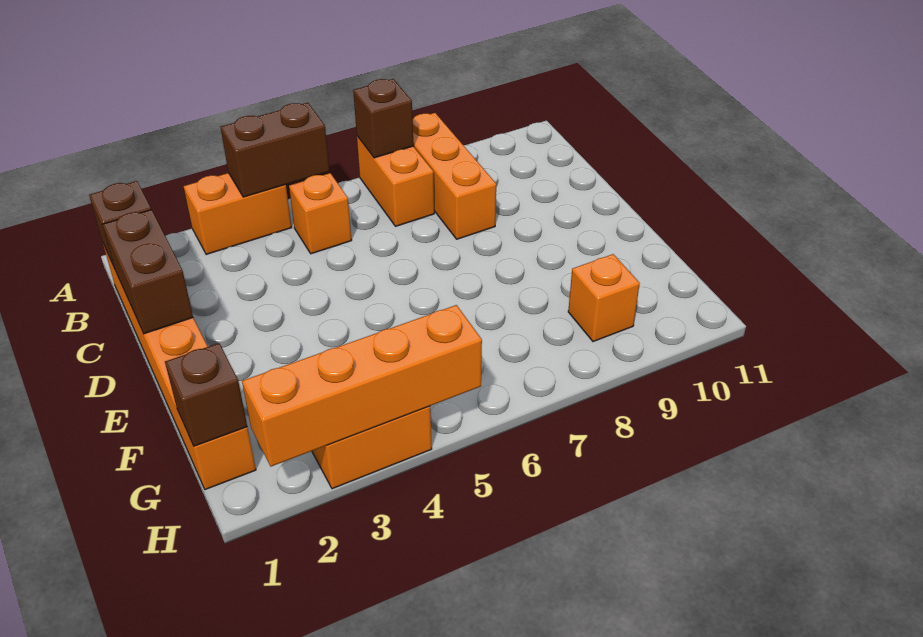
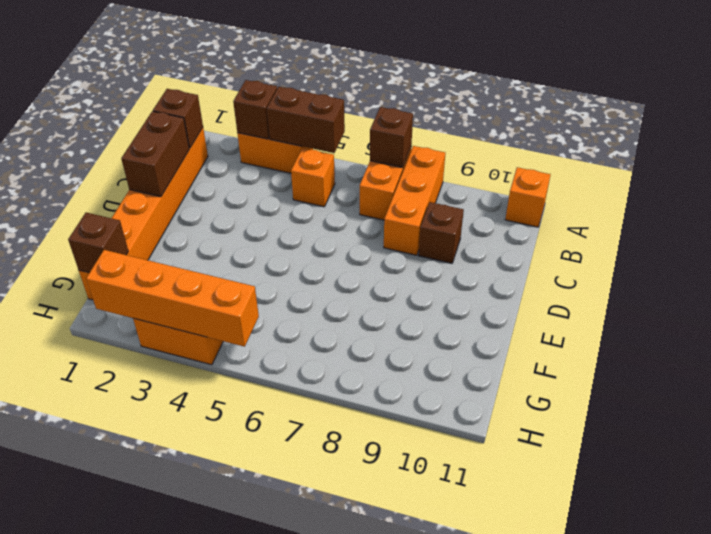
none -> brown brick A3 level 2
none -> brown brick C9 level 1
orange brick G9 level 1 -> orange brick A11 level 1

